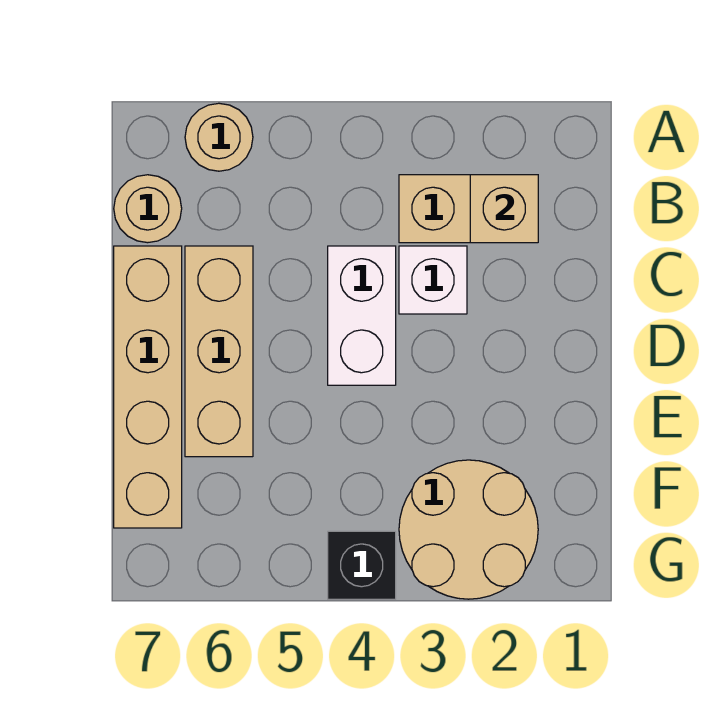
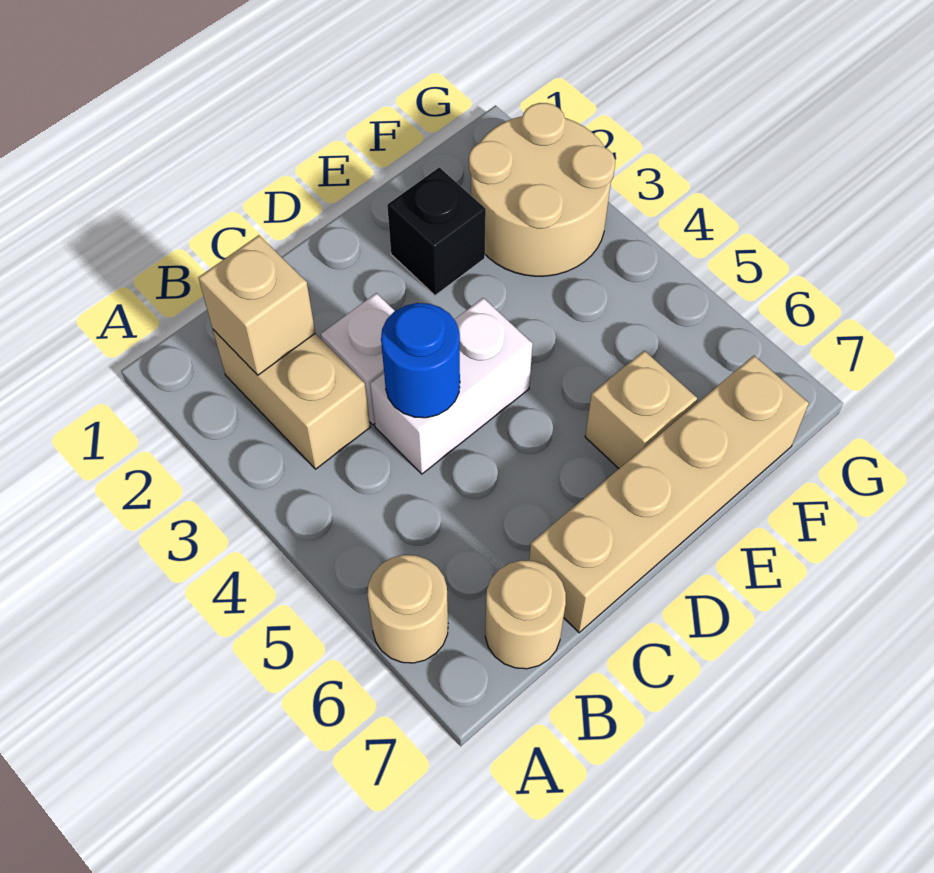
none -> blue round brick C4 level 2
tan brick C6:E6 level 1 -> tan brick E6 level 1
black brick G4 level 1 -> black brick E2 level 1

